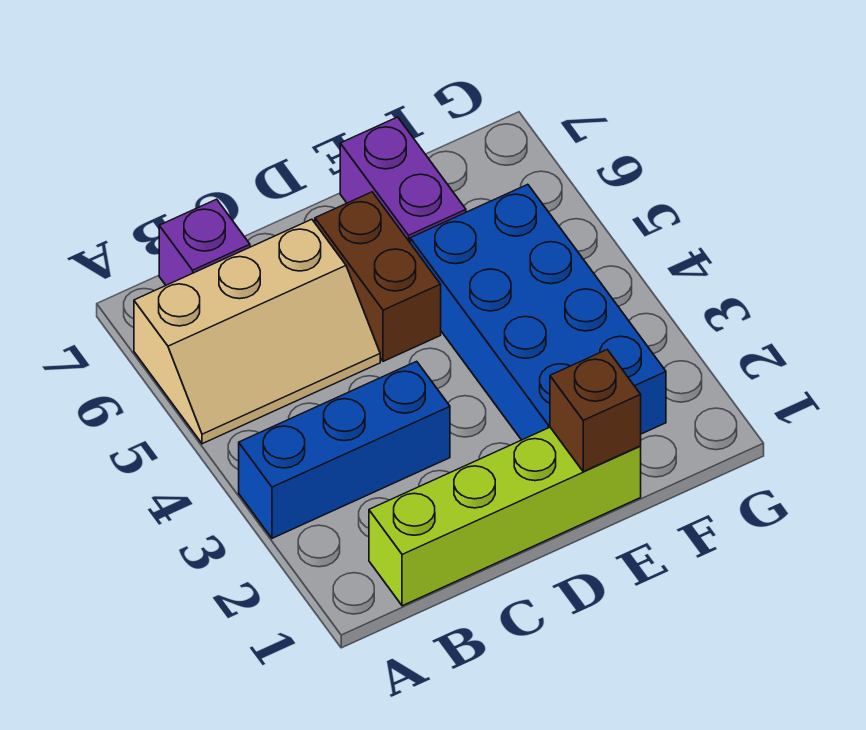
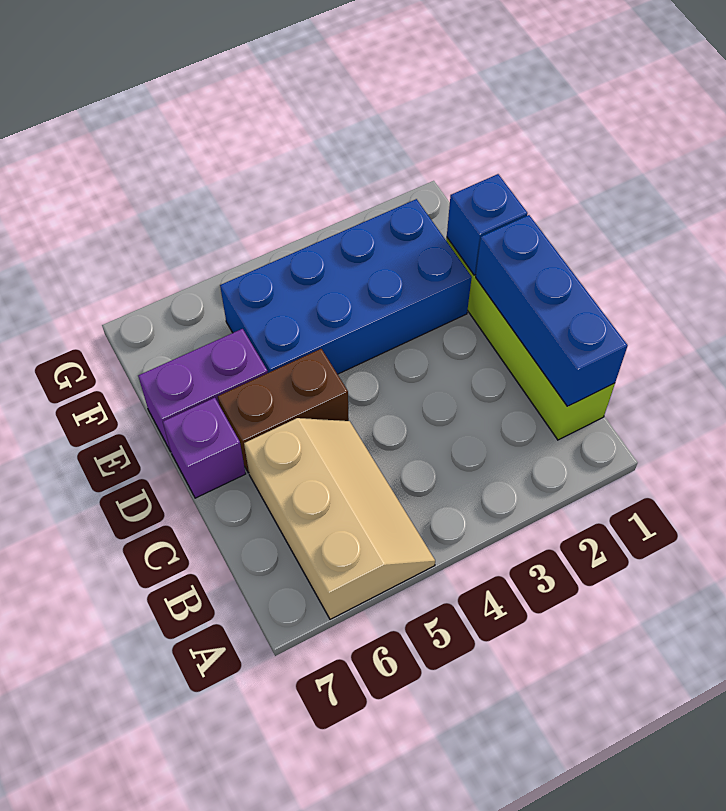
blue brick A3:C3 level 1 -> blue brick B1:D1 level 2
purple brick B7 level 1 -> purple brick D7 level 1
brown brick E1 level 2 -> blue brick E1 level 2

